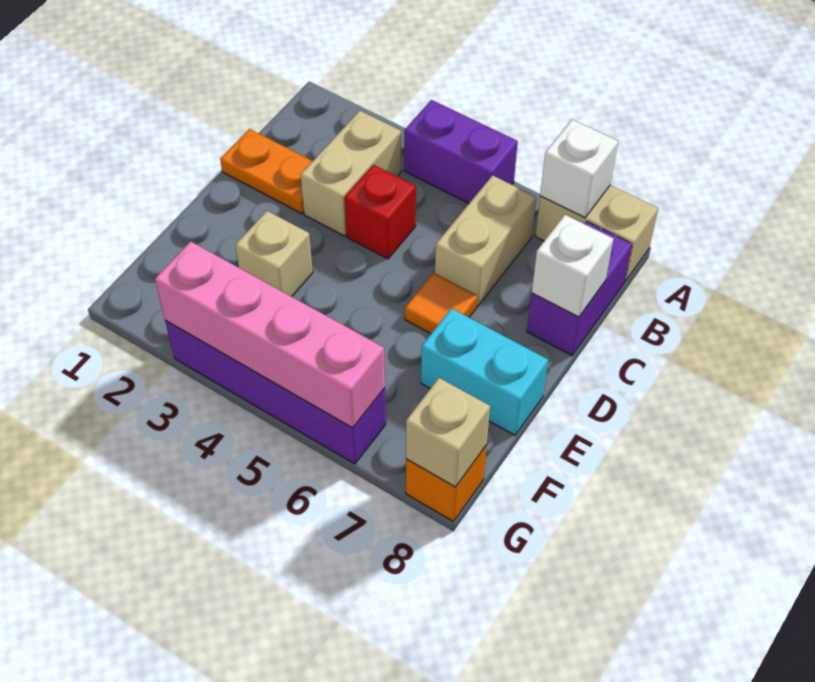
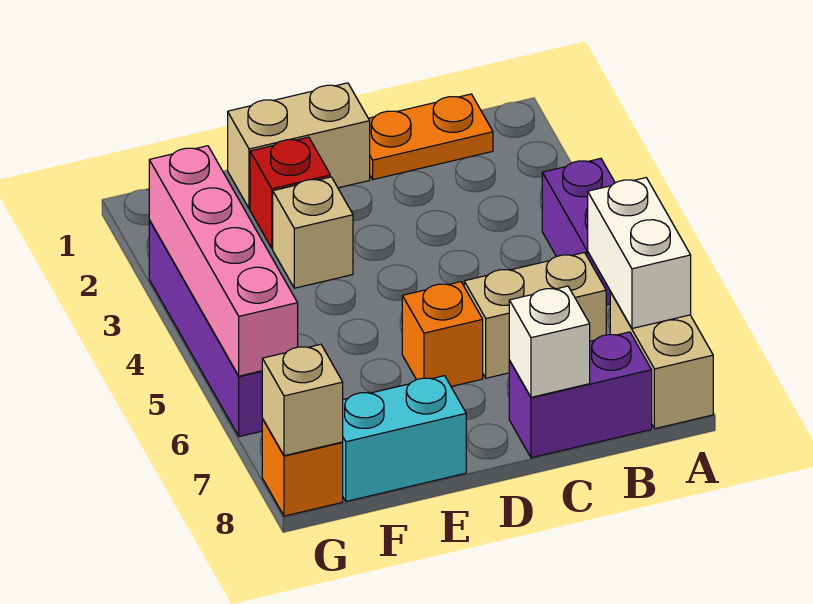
white brick A7 level 2 -> white brick A6:A7 level 2
tan brick B3:C3 level 1 -> tan brick D1:E1 level 1
orange plate C1:C2 level 1 -> orange plate B1:C1 level 1
red brick C4 level 1 -> red brick E2 level 1
orange tile D6 level 1 -> orange brick D6 level 1
cyan brick E7:E8 level 1 -> cyan brick E8:F8 level 1

